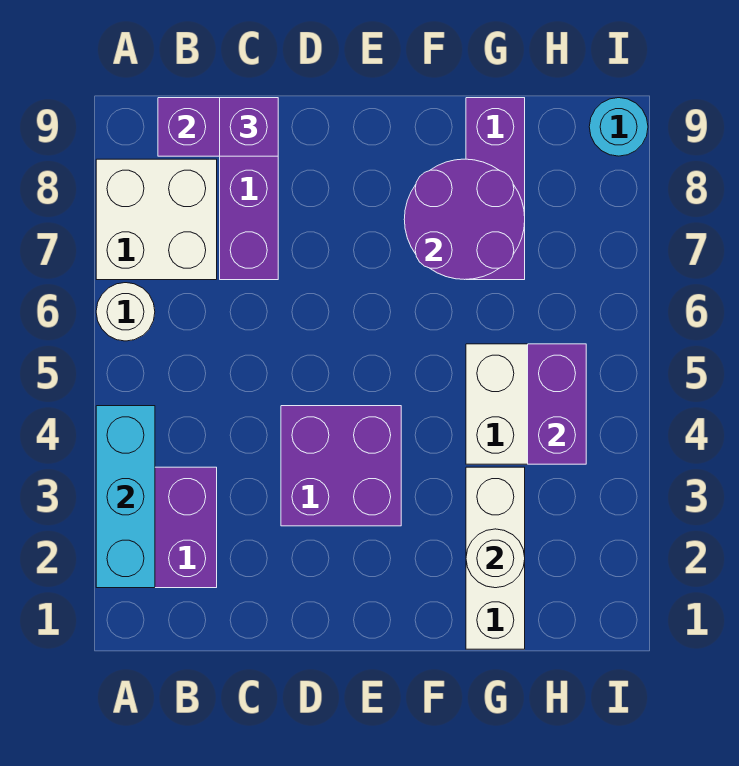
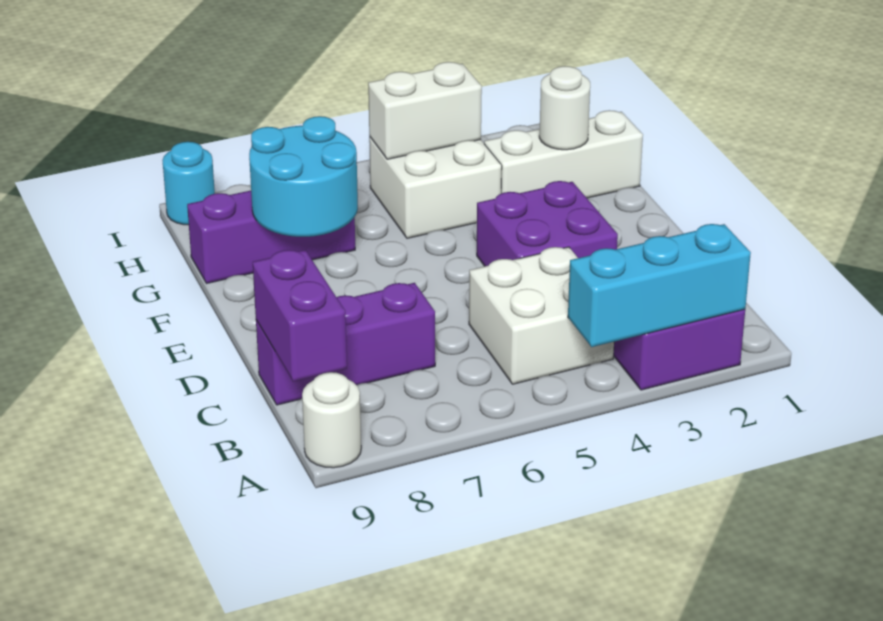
white round brick A6 level 1 -> white round brick A9 level 1
white brick A7:B8 level 1 -> white brick B4:C5 level 1
purple brick C9 level 3 -> none
purple round brick F7:G8 level 2 -> cyan round brick F7:G8 level 2
purple brick H4:H5 level 2 -> white brick H4:H5 level 2

